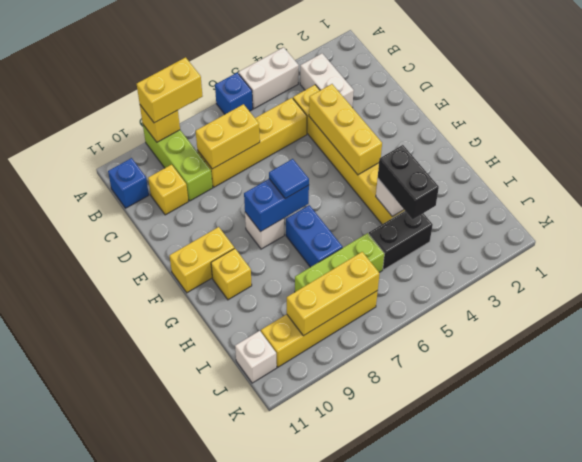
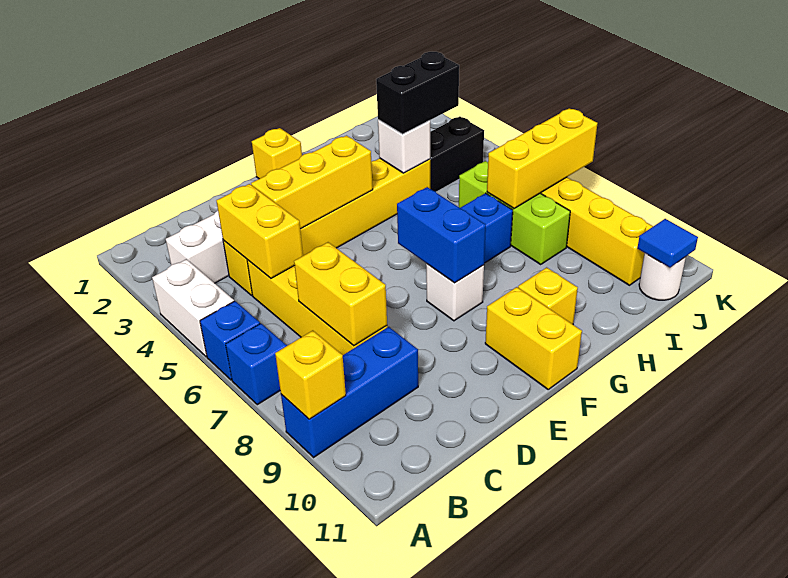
yellow brick A8:A9 level 3 -> yellow brick C4:C5 level 2
lime brick A9:C9 level 1 -> blue brick A9:C9 level 1
blue brick B11 level 1 -> blue brick A7 level 1
yellow brick C10 level 1 -> yellow brick F1 level 1
blue tile F7 level 3 -> blue tile J11 level 2
black brick I4:I5 level 1 -> black brick I4:J4 level 1
yellow brick J7:J9 level 2 -> yellow brick I7:K7 level 2
white brick J11 level 1 -> white round brick J11 level 1

